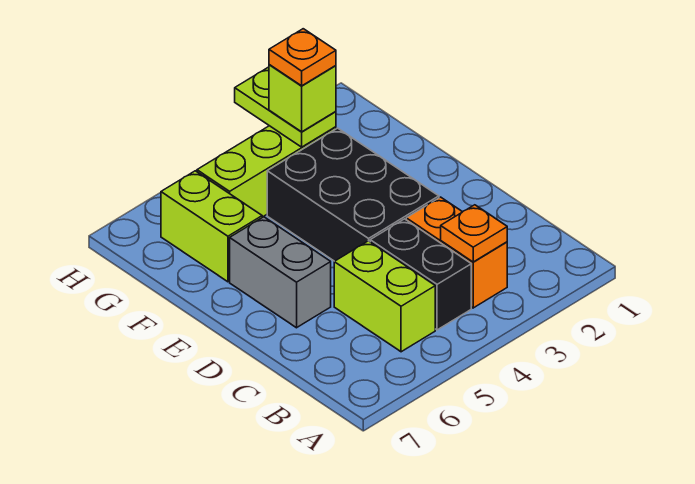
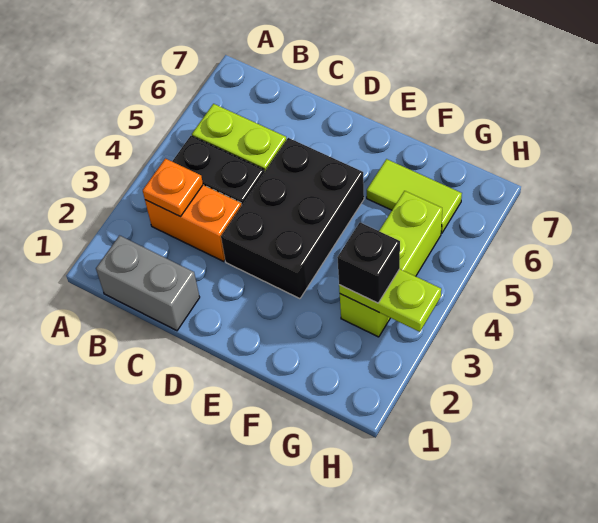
black brick D3:F4 level 1 -> black brick D3:E5 level 1
grey brick D6:E6 level 1 -> grey brick B1:C1 level 1
lime brick F6:G6 level 1 -> lime tile F6:G6 level 1
lime brick G3 level 3 -> black brick G3 level 3
orange plate G3 level 4 -> none

